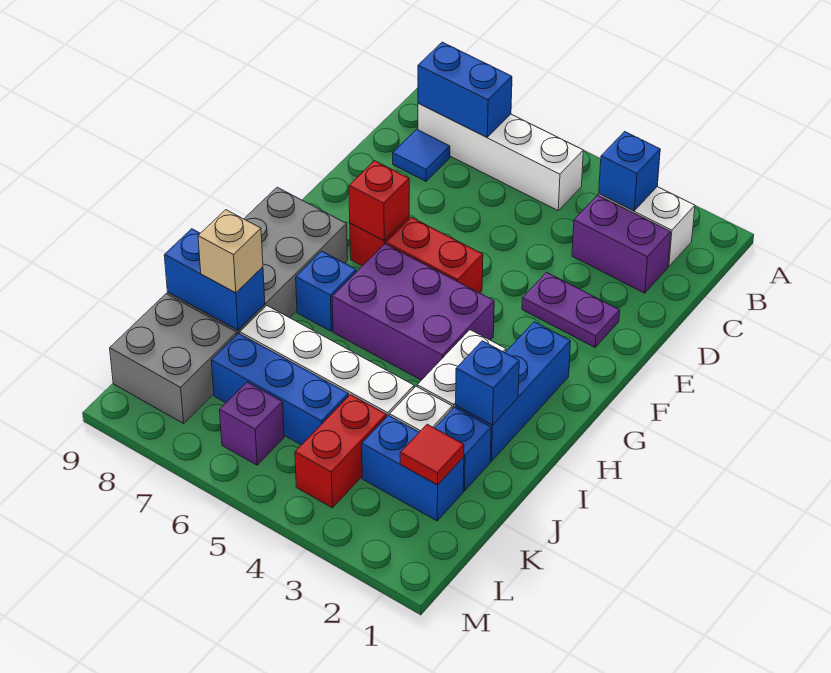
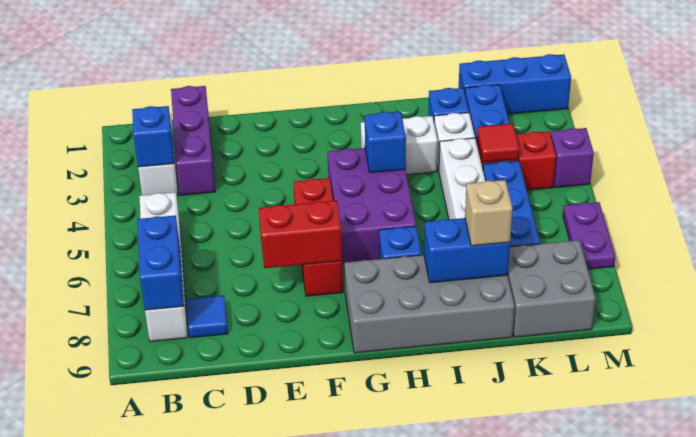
purple brick C2:C3 level 1 -> purple brick C1:C3 level 1
purple plate E2:E3 level 1 -> purple plate M6:M7 level 1
red brick F7 level 2 -> red brick E7:F7 level 2
blue brick G2:I2 level 1 -> blue brick K1:M1 level 1
blue brick I2 level 2 -> blue brick H4 level 2
blue brick J8:J9 level 2 -> blue brick I8:J8 level 2
red tile K2 level 2 -> red tile K4 level 2
purple brick L6 level 1 -> purple brick M4 level 1

